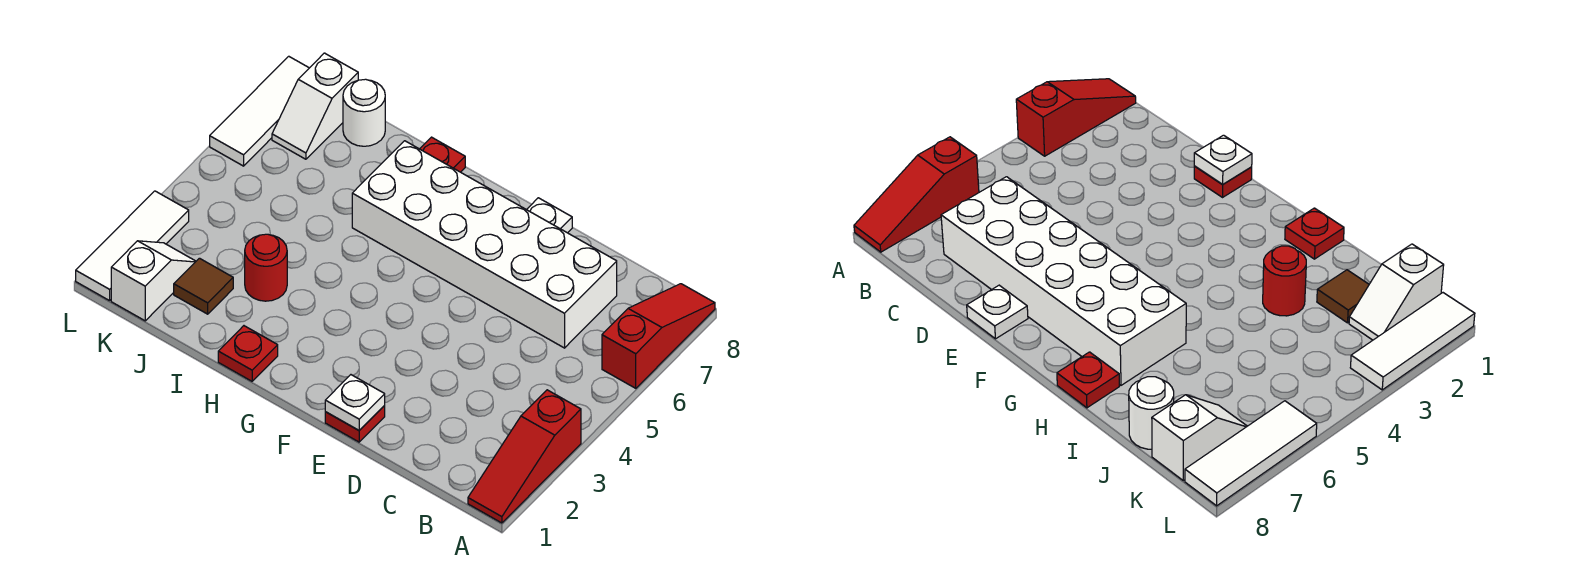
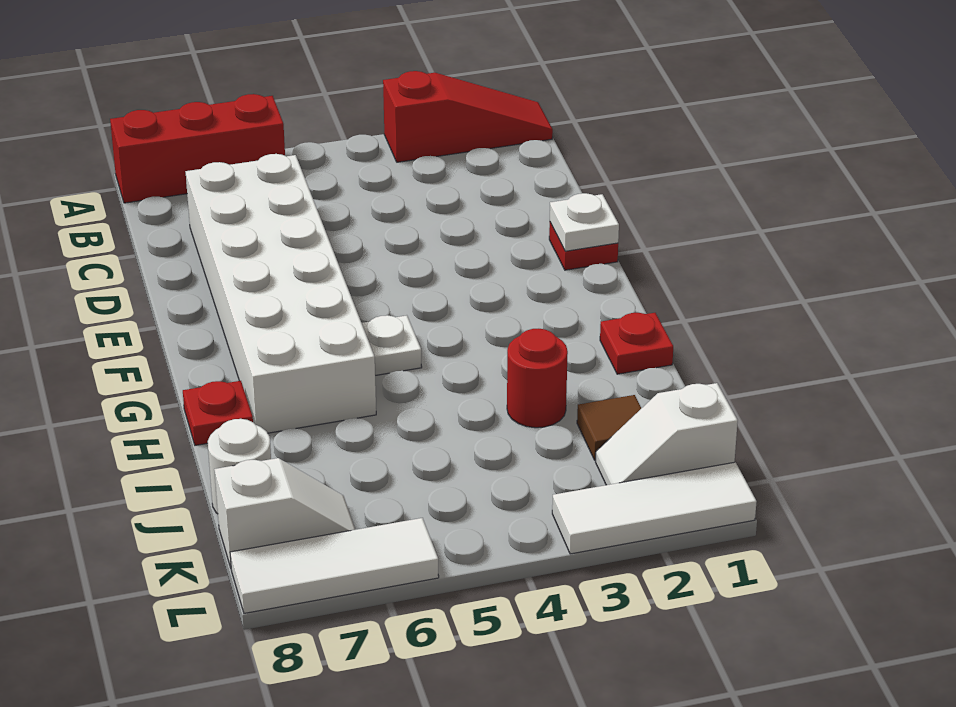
red slope A6:A8 level 1 top 6 -> red brick A6:A8 level 1
white plate E8 level 1 -> white plate G5 level 1

